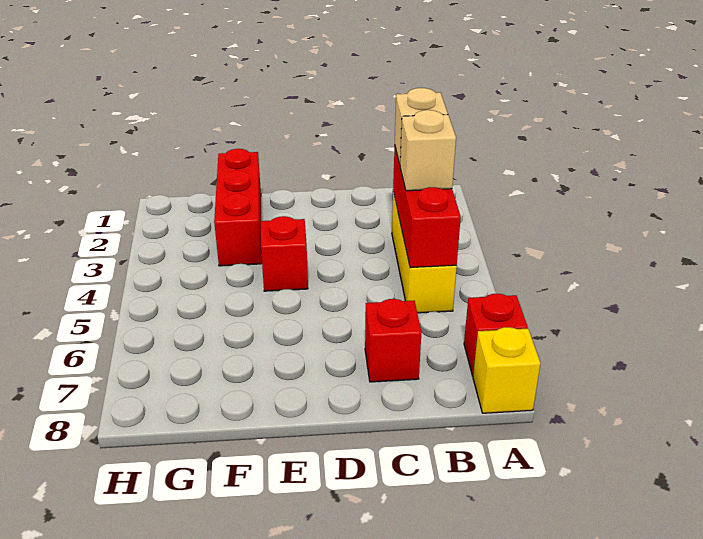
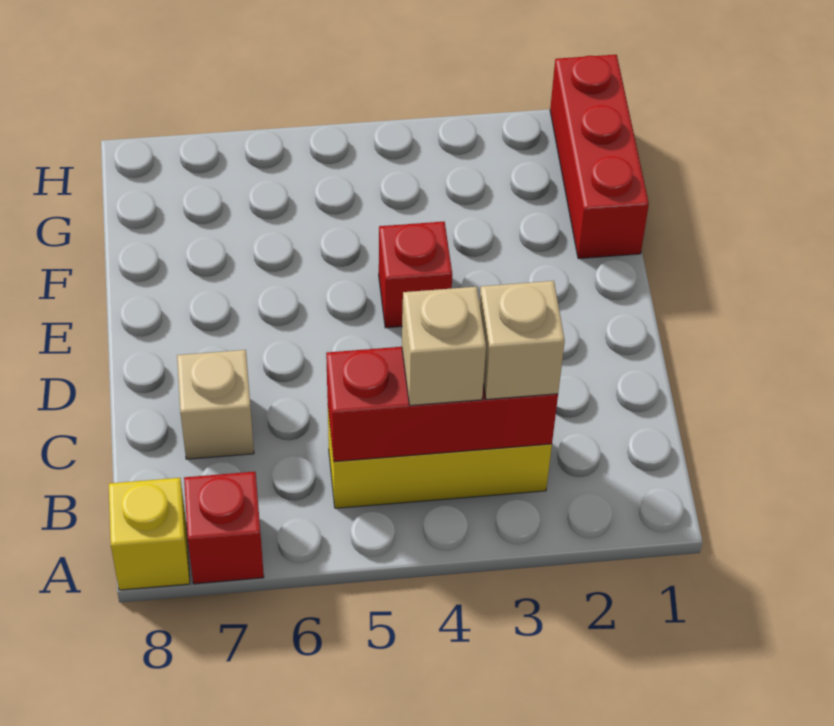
red brick C7 level 1 -> tan brick C7 level 1
red brick F1:F3 level 1 -> red brick F1:H1 level 1

